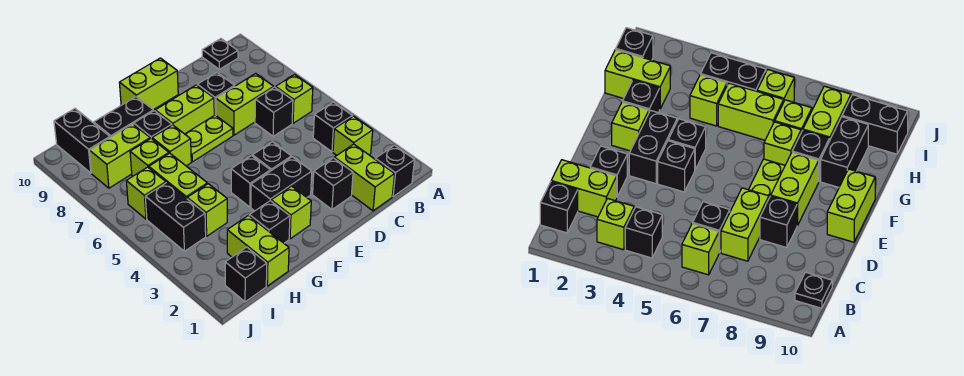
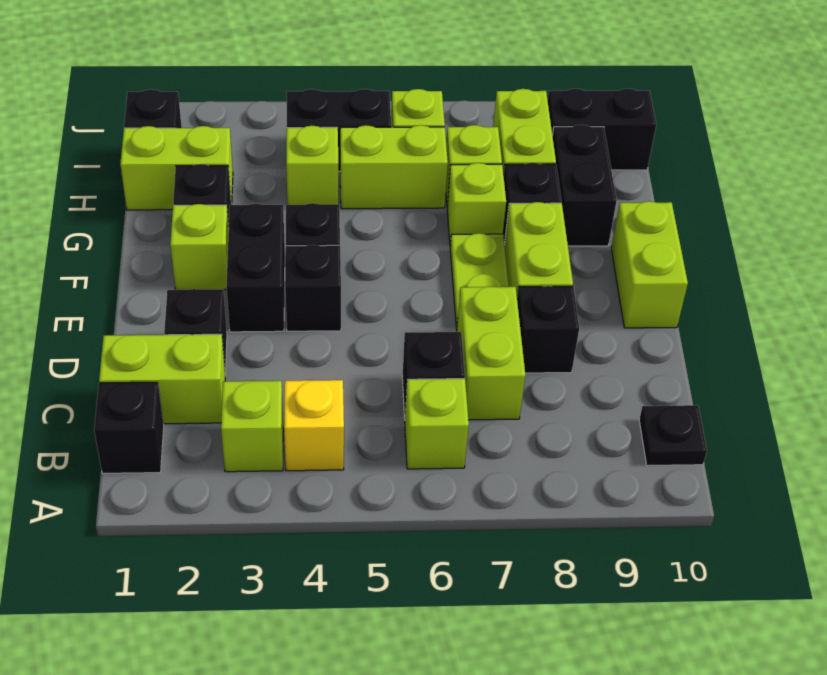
black brick B4 level 1 -> yellow brick B4 level 1

